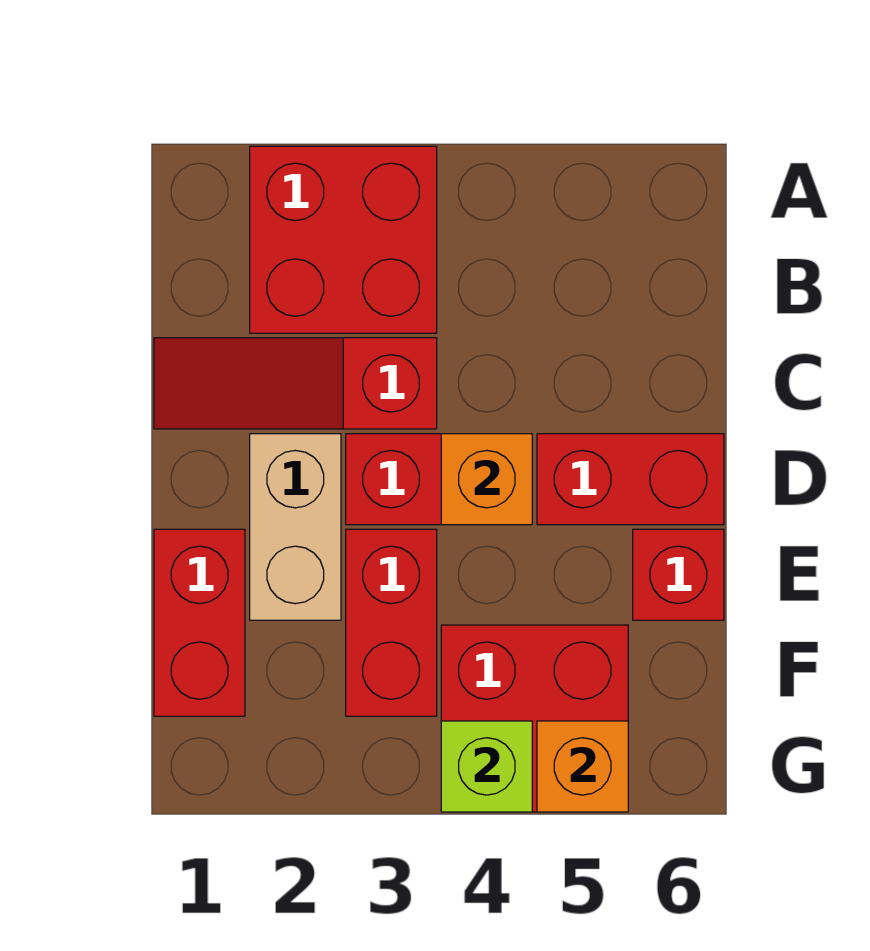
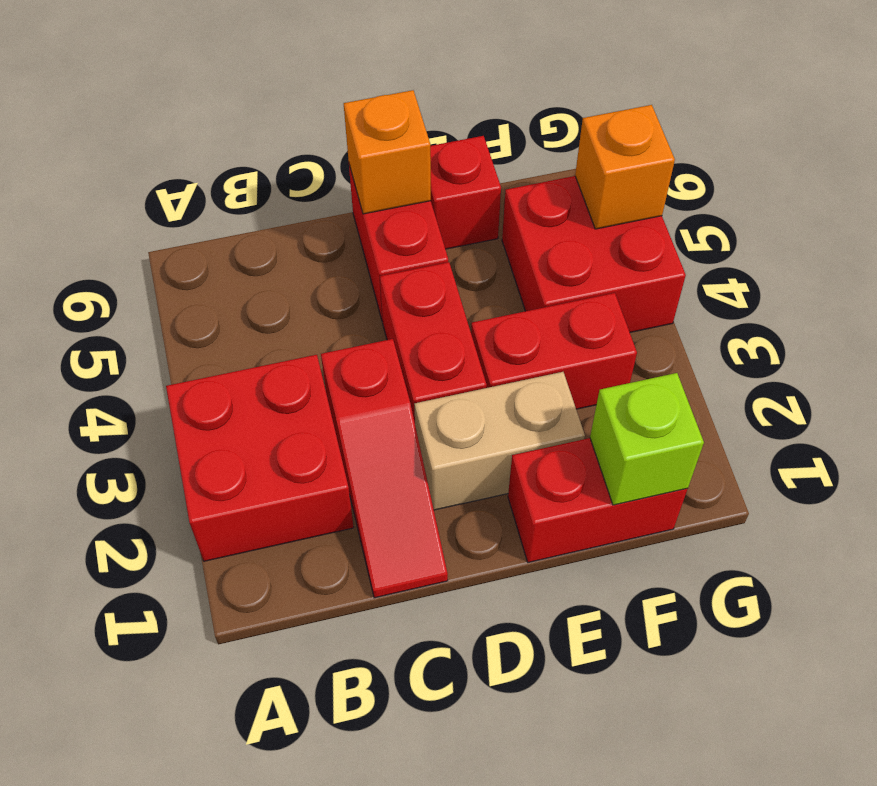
orange brick D4 level 2 -> orange brick D6 level 2
lime brick G4 level 2 -> lime brick F1 level 2

